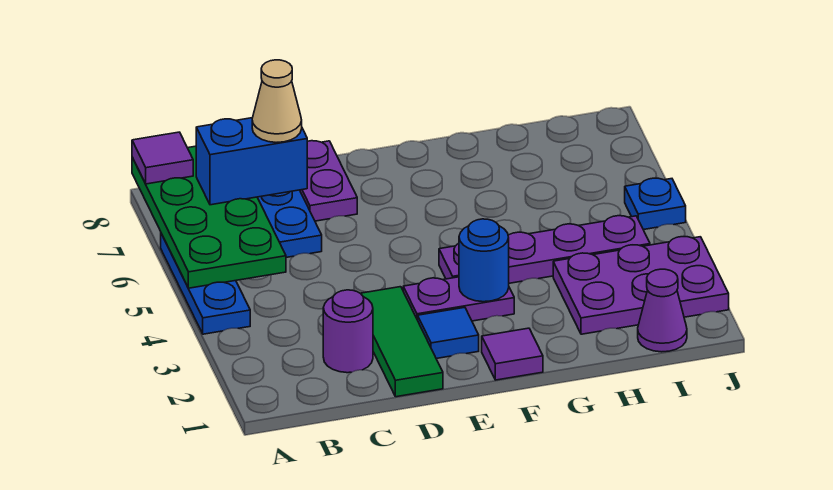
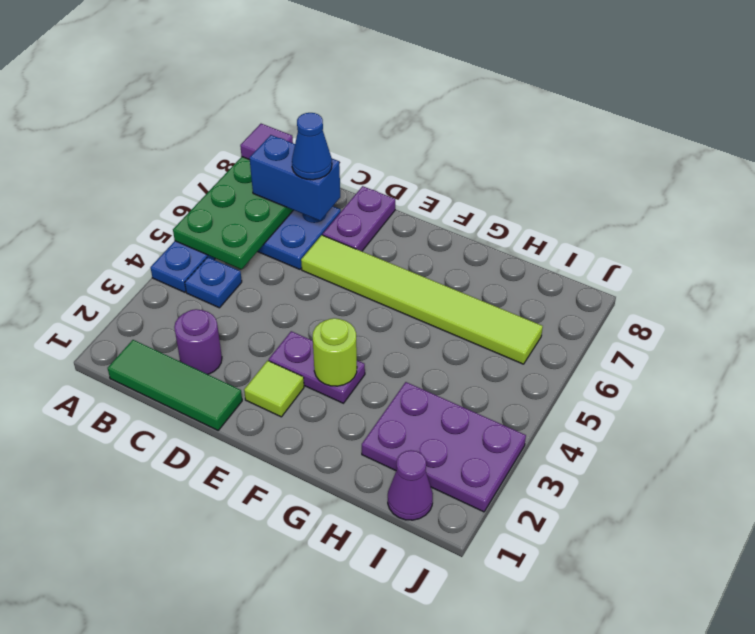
tan cone C7 level 4 -> blue cone C7 level 4
green tile D1:D3 level 1 -> green tile B1:D1 level 1
none -> lime tile D6:I6 level 1
blue tile E2 level 1 -> lime tile E2 level 1
purple tile F1 level 1 -> none
blue round brick F3 level 2 -> lime round brick F3 level 2
purple plate F4:I4 level 1 -> none
blue plate J5 level 1 -> blue plate B4 level 1

